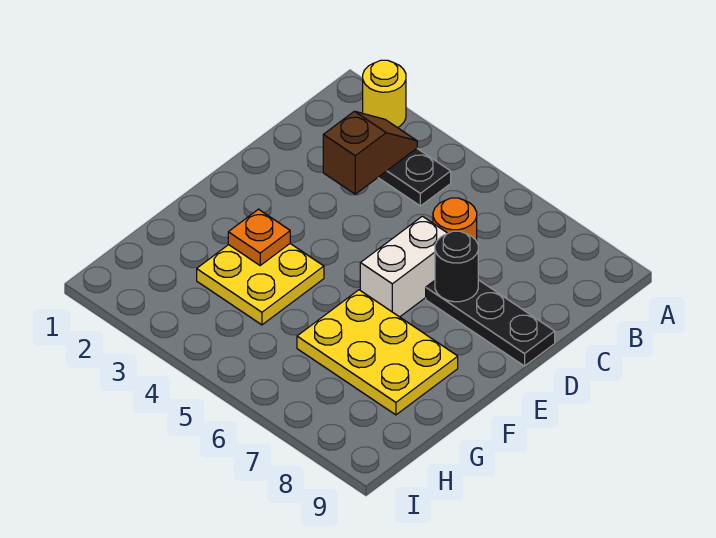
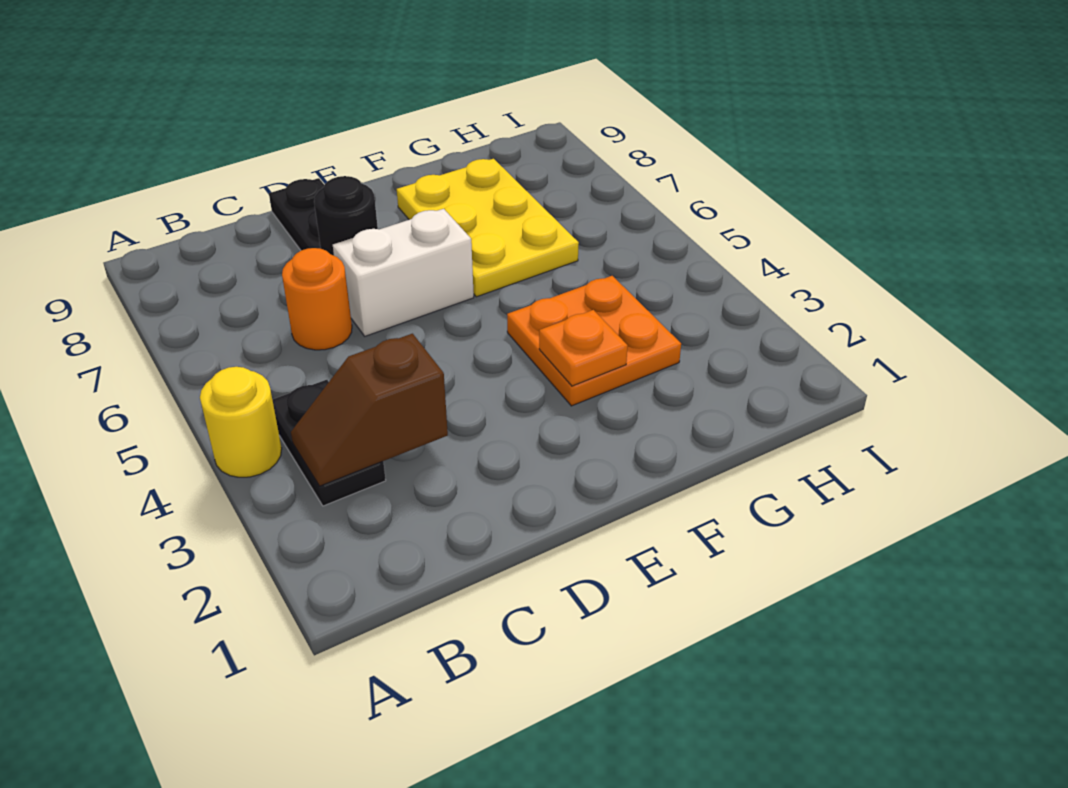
yellow round brick A2 level 1 -> yellow round brick A4 level 1
yellow plate F3:G4 level 1 -> orange plate F3:G4 level 1

